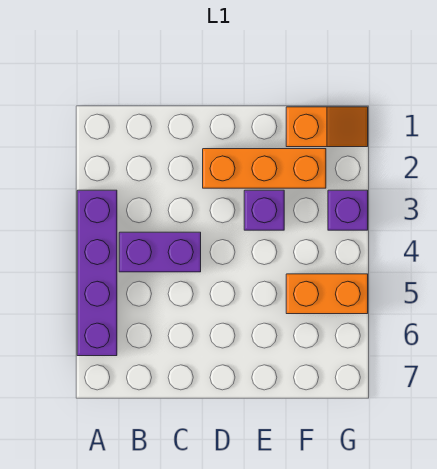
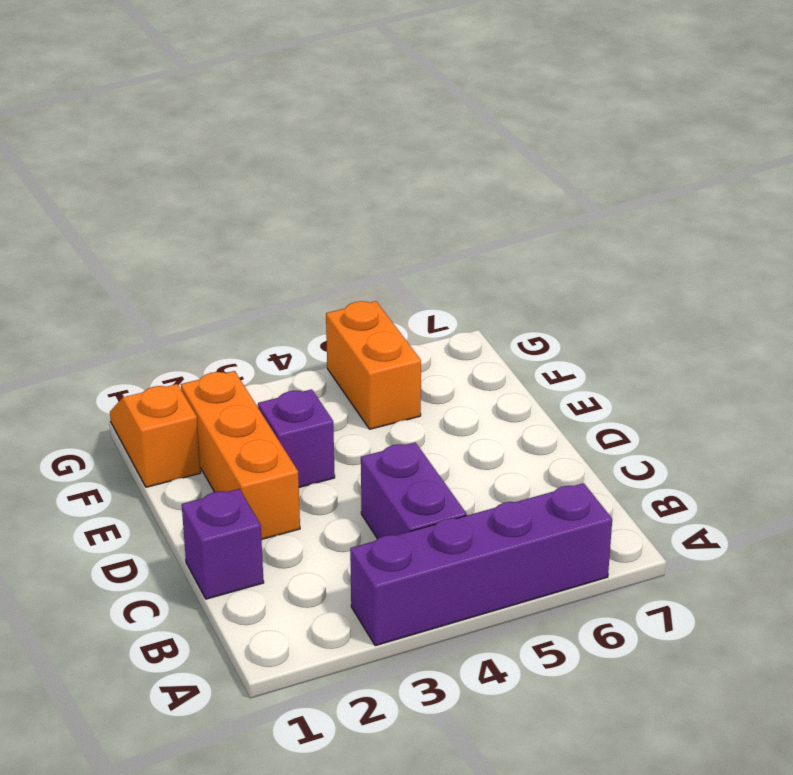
purple brick G3 level 1 -> purple brick C1 level 1

